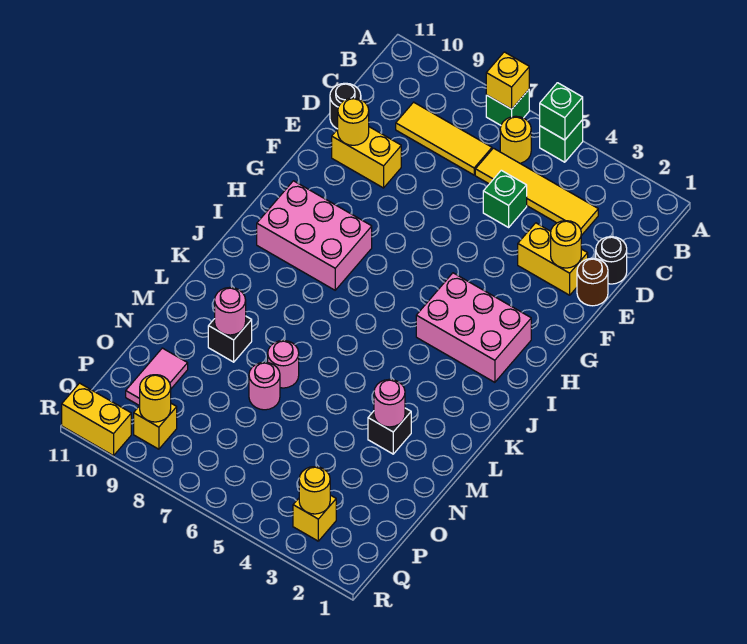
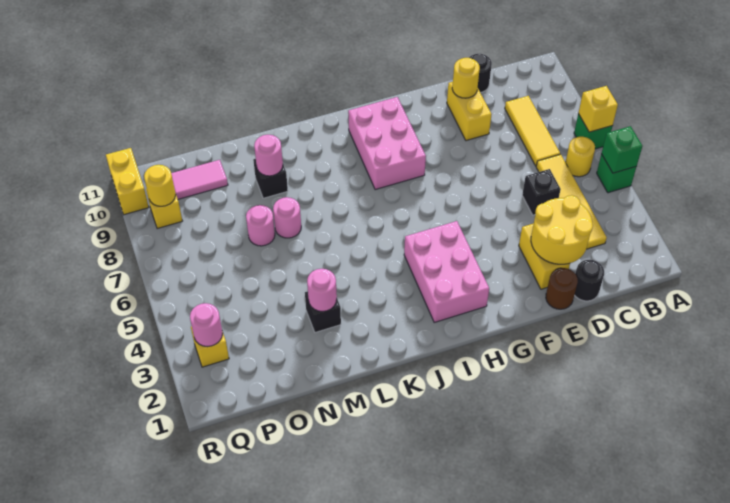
green brick D5 level 1 -> black brick D5 level 1
yellow round brick E2 level 2 -> yellow round brick D2:E3 level 2
yellow round brick Q3 level 2 -> pink round brick Q3 level 2

